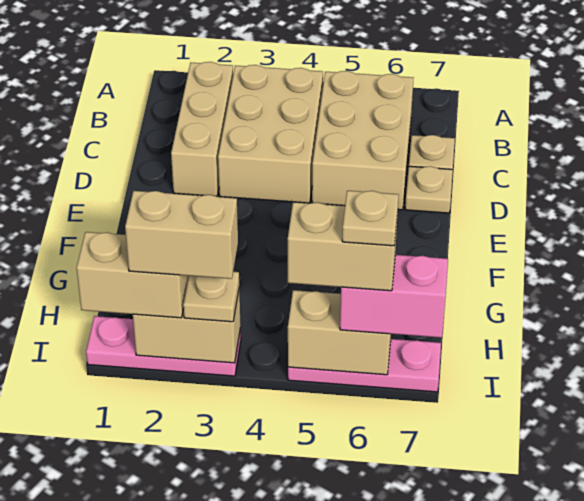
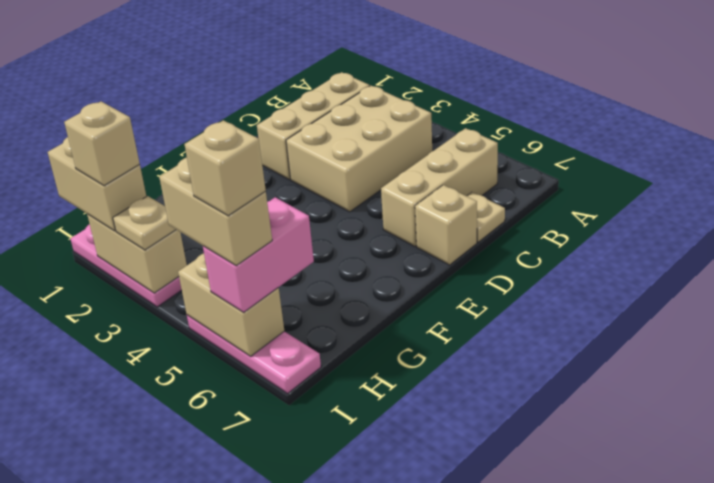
tan brick B5:D6 level 1 -> tan brick B6:D6 level 1
tan plate D7 level 1 -> tan brick D7 level 1
tan brick I2:I3 level 4 -> tan brick I2 level 4
pink brick I6:I7 level 3 -> pink brick H6:I6 level 3
tan plate I6 level 5 -> tan brick I6 level 5

